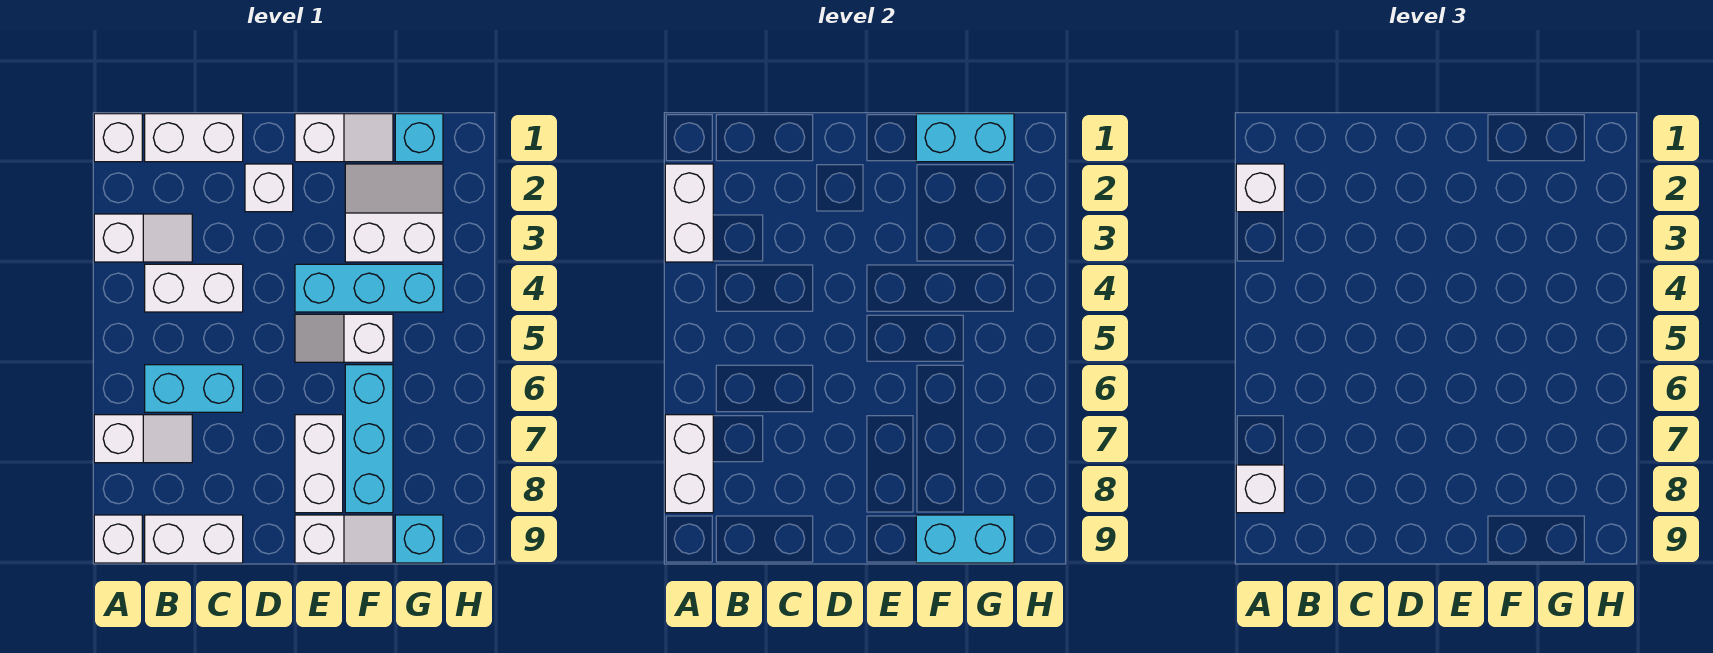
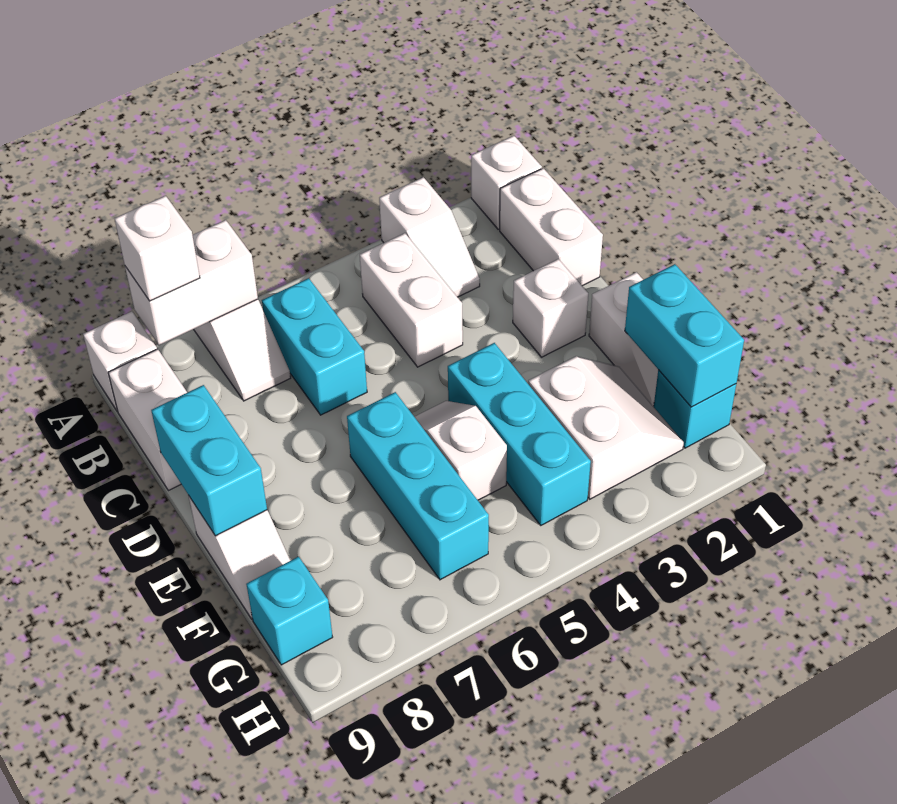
white brick A2:A3 level 2 -> none
white brick A2 level 3 -> none
white brick E7:E8 level 1 -> none
cyan brick F6:F8 level 1 -> cyan brick E6:G6 level 1
cyan brick F9:G9 level 2 -> cyan brick D9:E9 level 2

